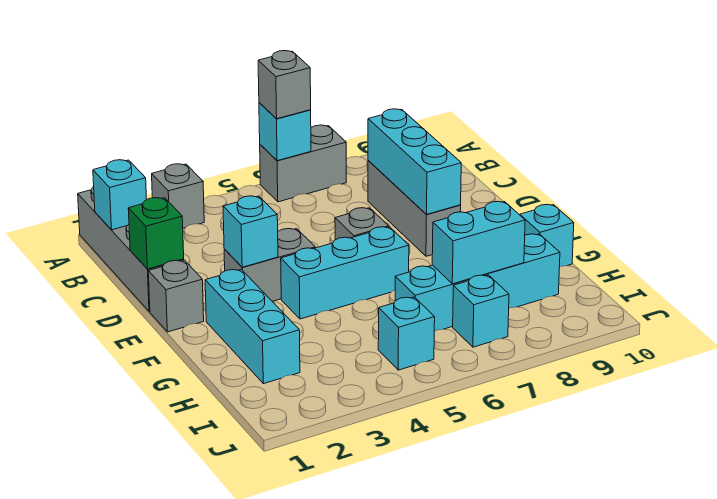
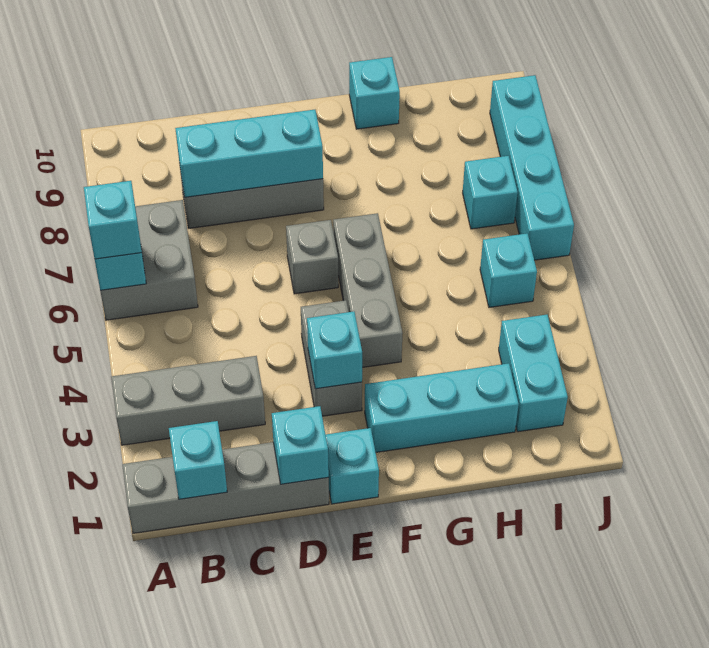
grey brick A3 level 1 -> grey brick A3:C3 level 1
grey brick A6:A7 level 1 -> grey brick A6:B7 level 1
grey brick A6 level 3 -> cyan brick A6 level 3
green brick D1 level 2 -> cyan brick D1 level 2
grey brick E1 level 1 -> cyan brick E1 level 1
cyan brick F4:F6 level 1 -> grey brick F4:F6 level 1
cyan brick H6:H9 level 1 -> cyan brick J6:J9 level 1
cyan brick H7:H8 level 2 -> cyan brick I2:I3 level 1

